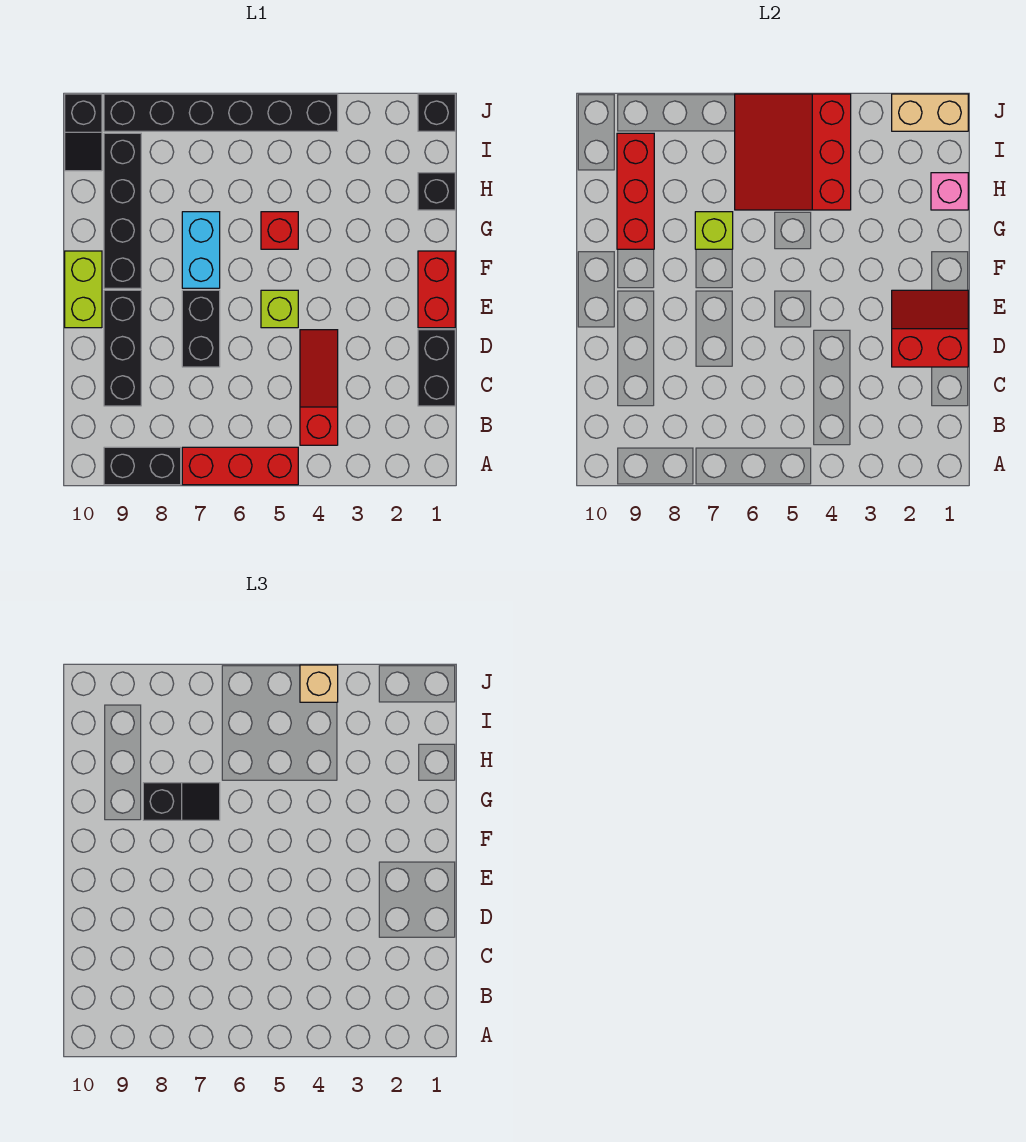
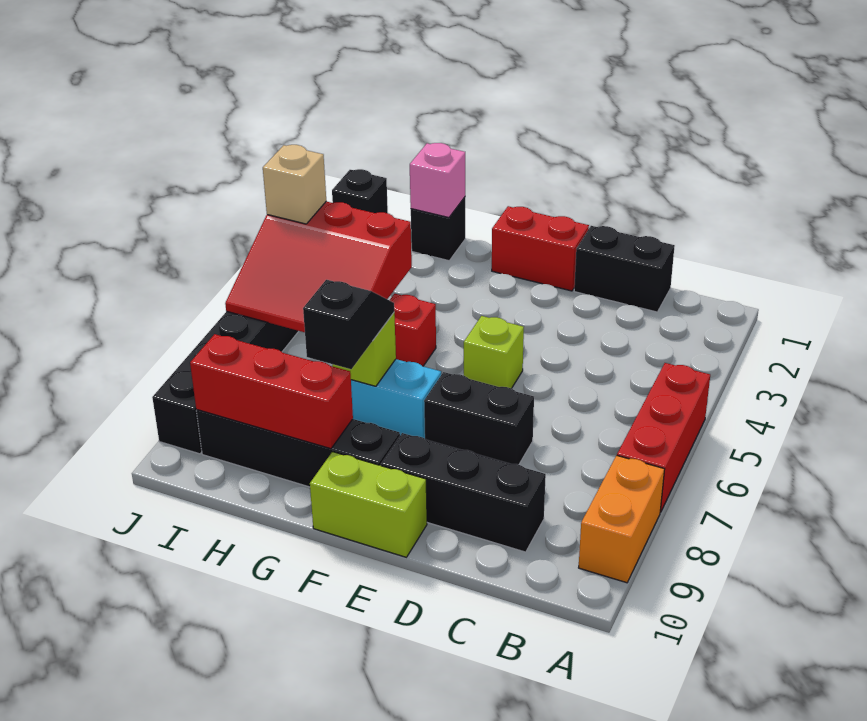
black brick A8:A9 level 1 -> orange brick A8:A9 level 1
red slope B4:D4 level 1 top B -> none
red slope D1:E2 level 2 top D -> none
black slope I10:J10 level 1 top J -> none
tan brick J1:J2 level 2 -> none

